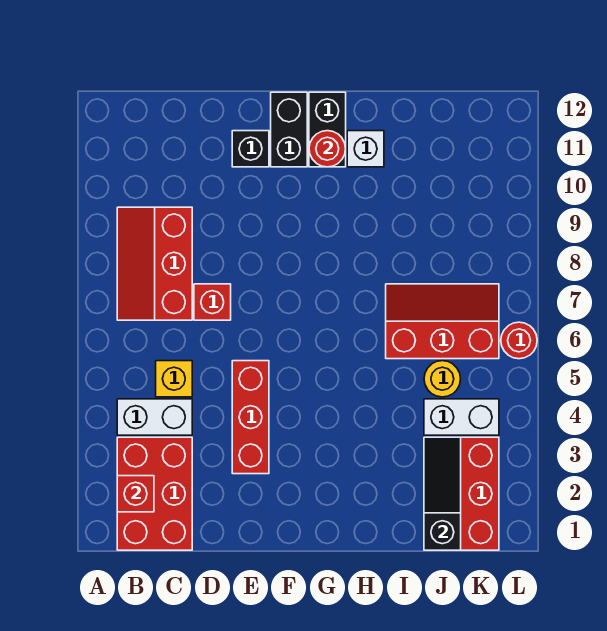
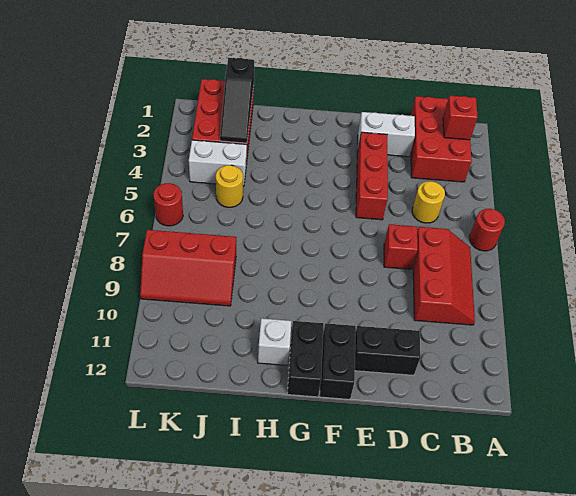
white brick B4:C4 level 1 -> white brick D2:E2 level 1
yellow brick C5 level 1 -> yellow round brick C5 level 1
black brick E11 level 1 -> black brick D11:E11 level 1
red round brick G11 level 2 -> red round brick A6 level 1
red slope I6:K7 level 1 top 6 -> red slope J8:L9 level 1 top 8

